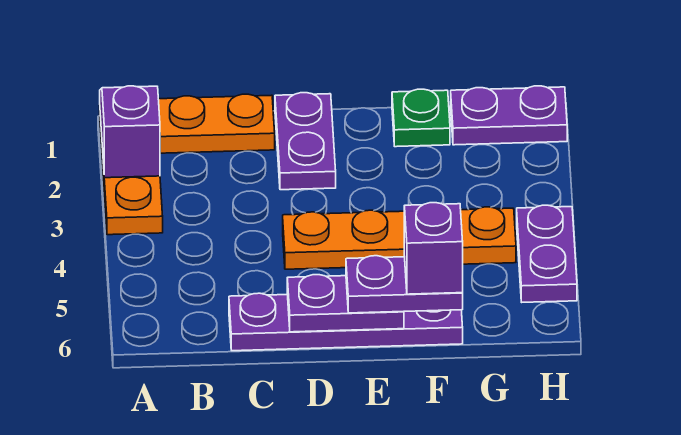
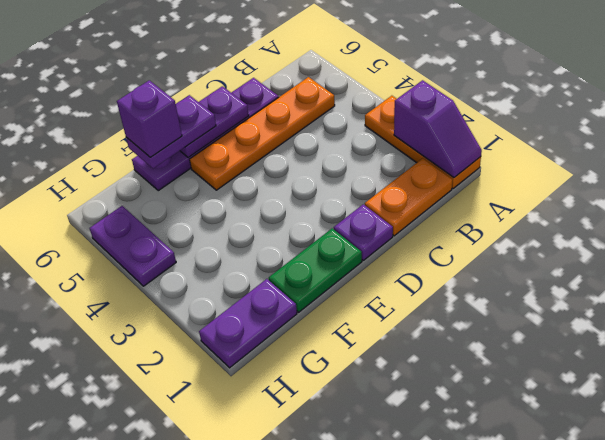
purple plate D1:D2 level 1 -> purple plate D1 level 1
orange plate D4:G4 level 1 -> orange plate B5:E5 level 1
green plate F1 level 1 -> green plate E1:F1 level 1

